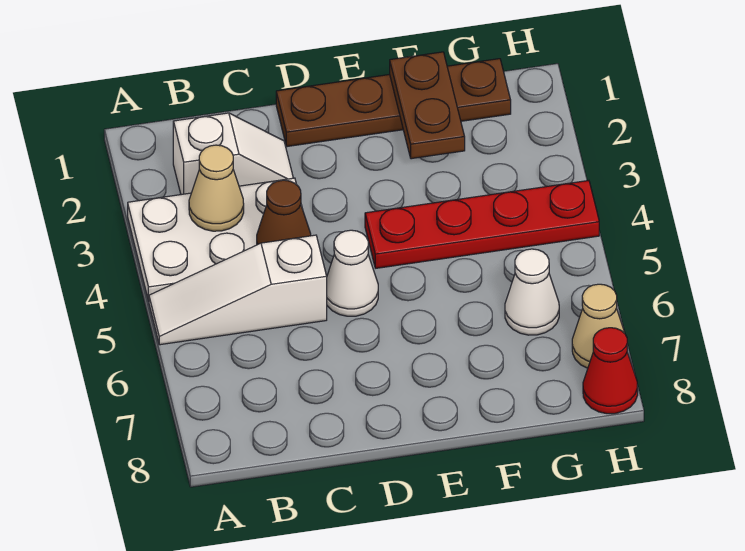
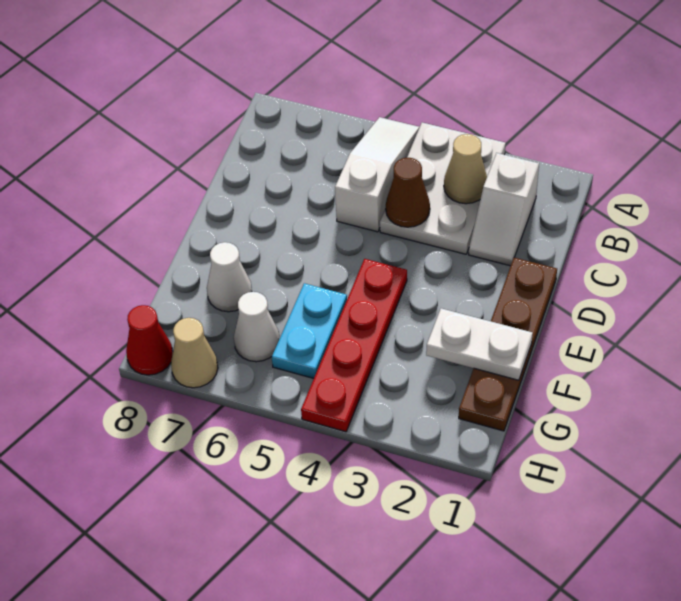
white cone D5 level 1 -> white cone F7 level 1
brown plate F1:F2 level 2 -> white plate F1:F2 level 2
none -> cyan plate F5:G5 level 1

